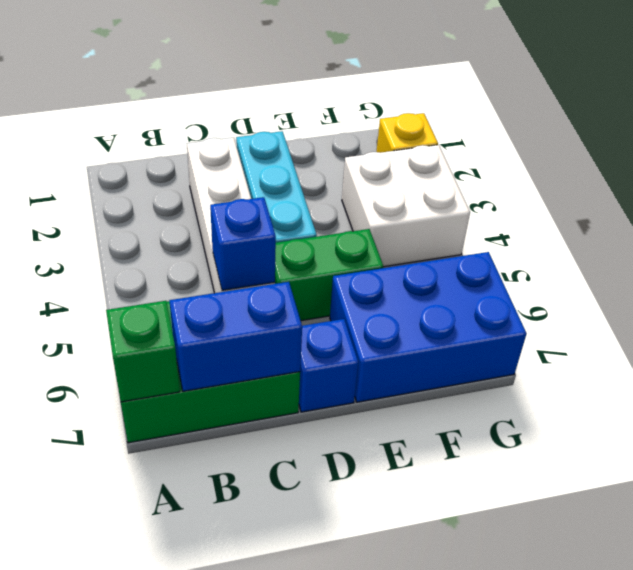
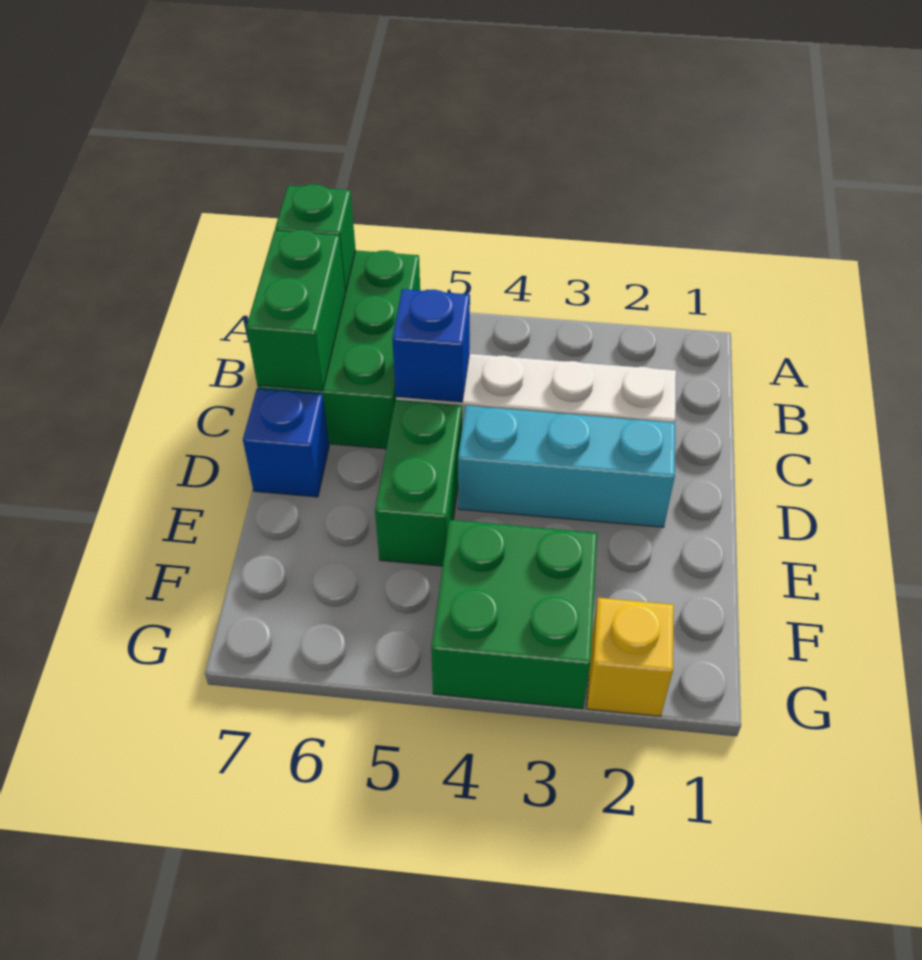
blue brick B7:C7 level 2 -> green brick B7:C7 level 2
blue brick E6:G7 level 1 -> none
white brick F3:G4 level 1 -> green brick F3:G4 level 1

